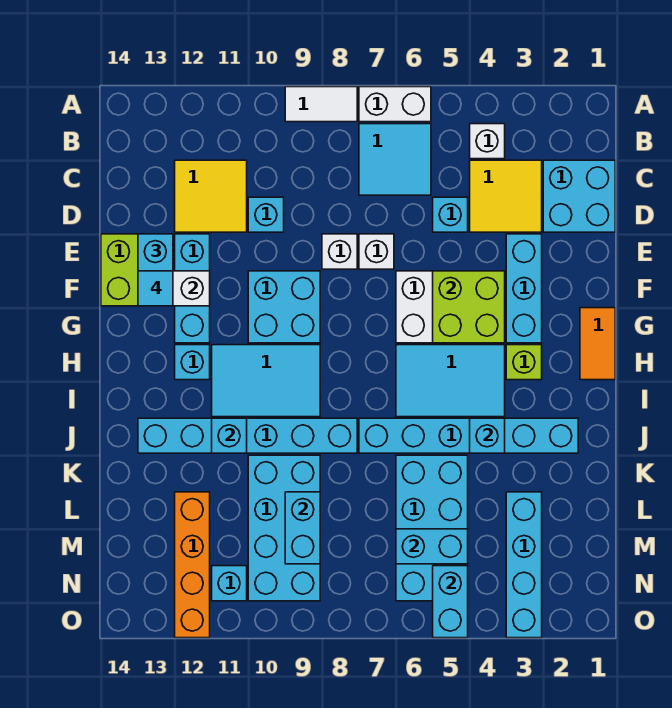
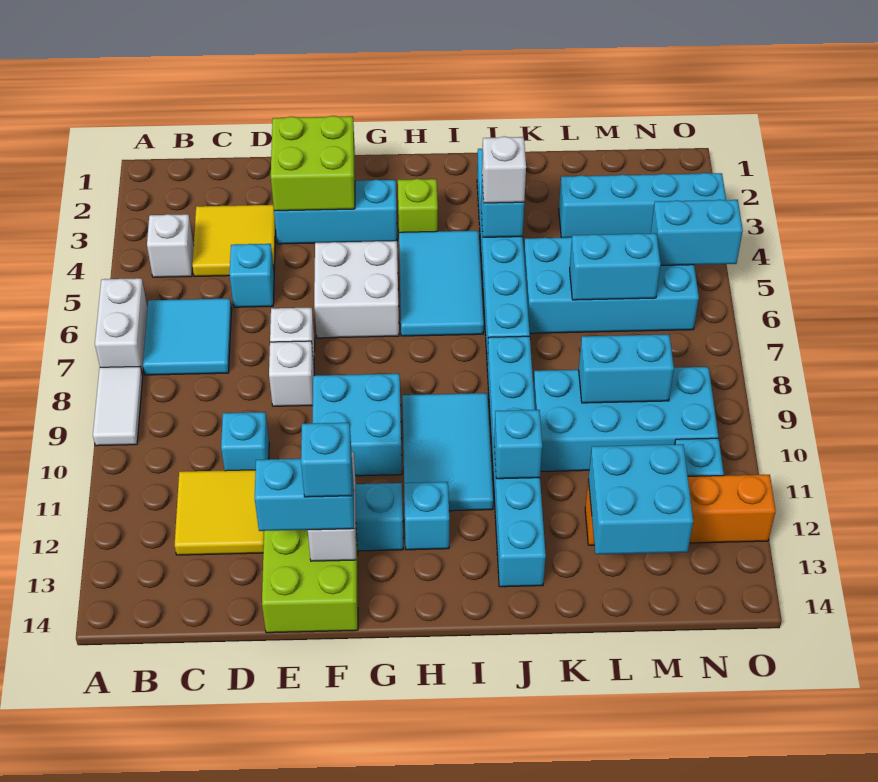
cyan brick C1:D2 level 1 -> cyan brick L12:M13 level 2
lime brick F4:G5 level 2 -> lime brick E2:F3 level 2
cyan tile F13 level 4 -> cyan brick F13 level 4
orange tile G1:H1 level 1 -> none
none -> white brick J4 level 3
cyan brick M5:M6 level 2 -> cyan brick L6:M6 level 2

